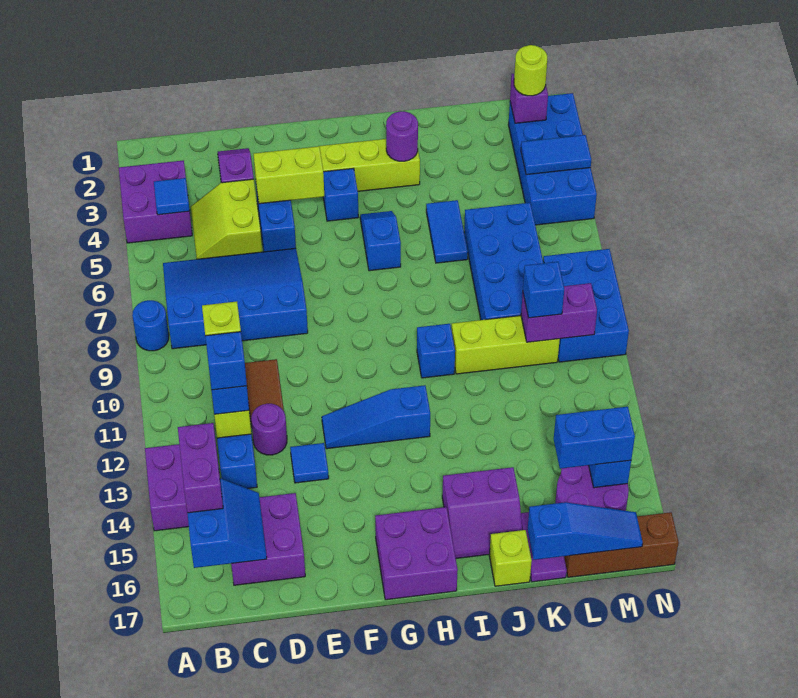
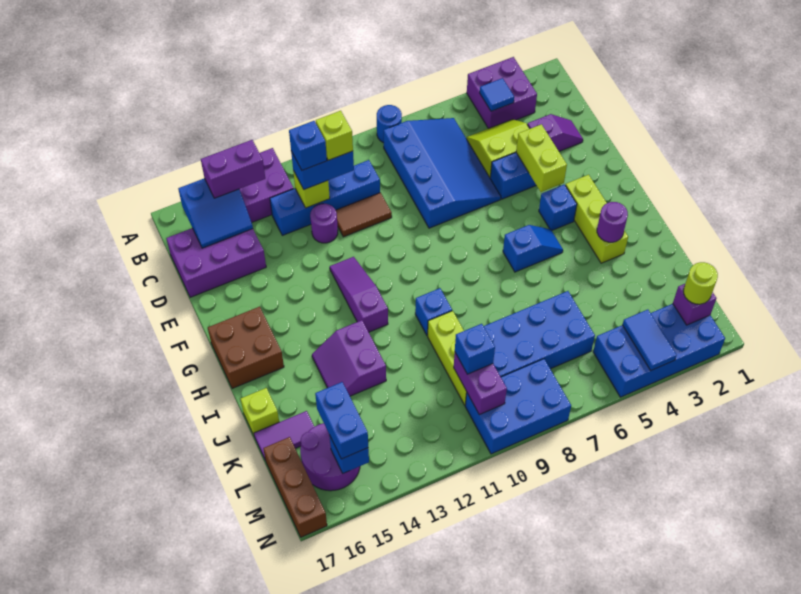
purple brick C15:D16 level 1 -> purple brick C15:D17 level 1
blue tile E13 level 1 -> none
blue slope F12:H12 level 1 top H -> purple slope F12:H12 level 1 top H
purple brick G16:H17 level 1 -> brown brick G16:H17 level 1
purple slope I15:J16 level 1 top 15 -> purple slope I13:J14 level 1 top 13
blue tile J5:J6 level 1 -> none
blue slope K17:M17 level 2 top K -> none

